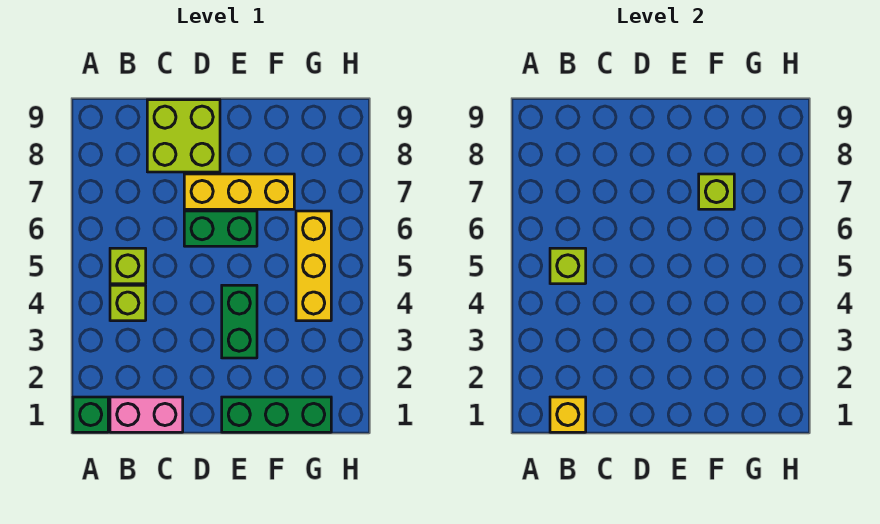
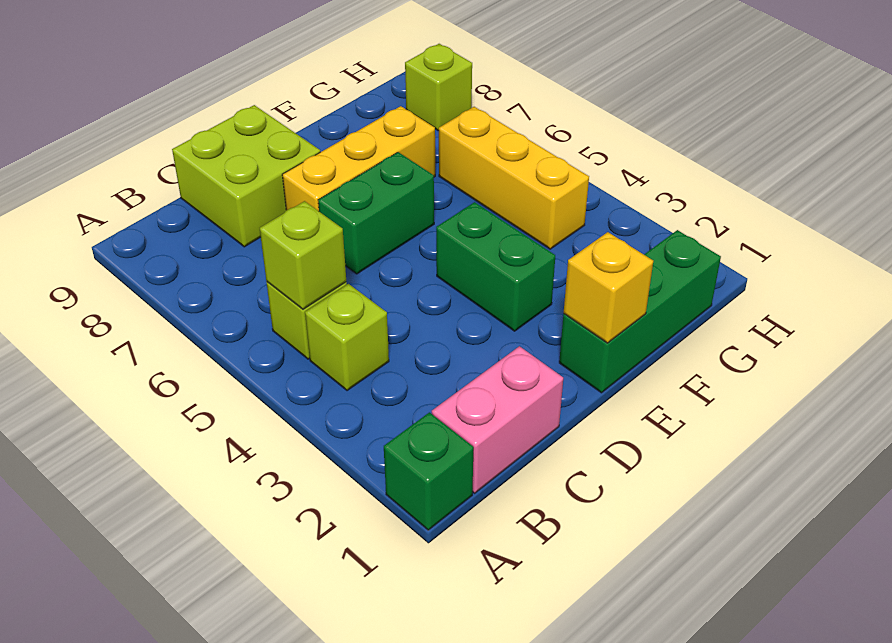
yellow brick B1 level 2 -> yellow brick E1 level 2
lime brick F7 level 2 -> lime brick H8 level 1

